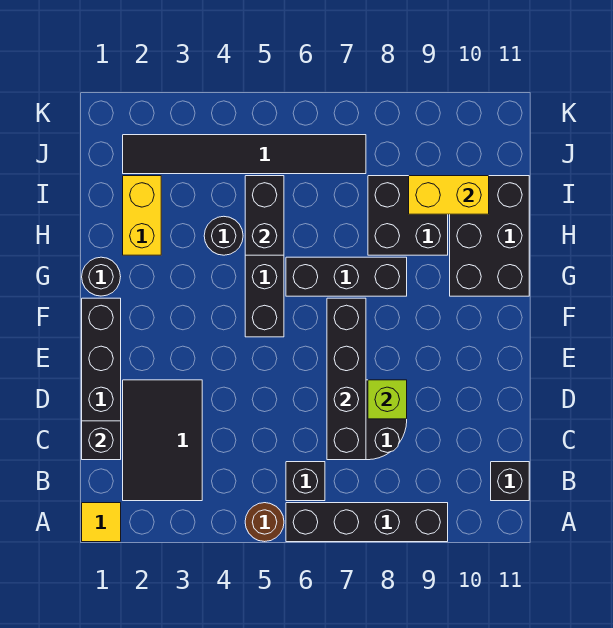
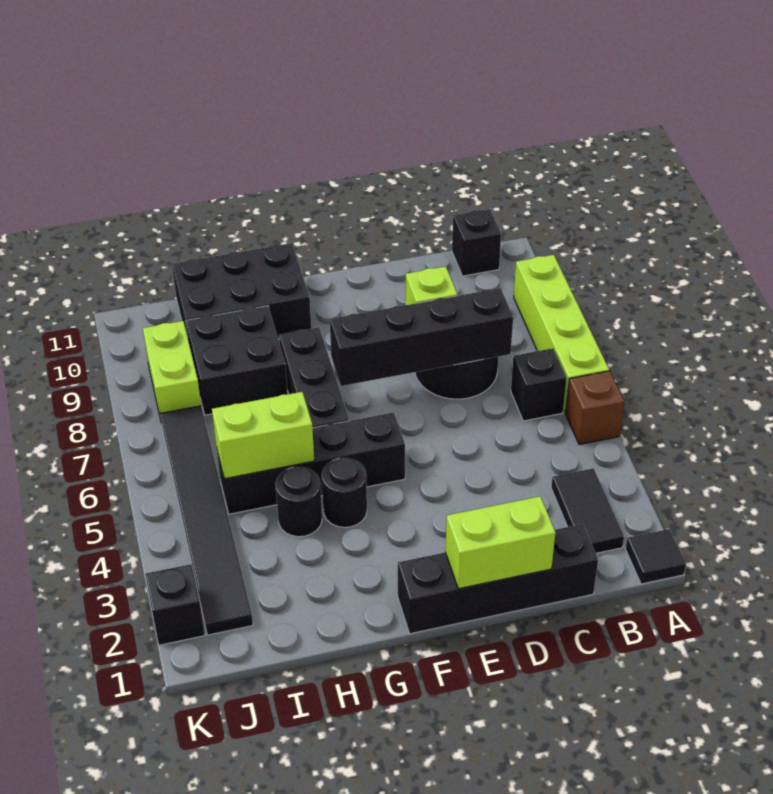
yellow tile A1 level 1 -> black tile A1 level 1
brown round brick A5 level 1 -> brown brick A5 level 1
black brick A6:A9 level 1 -> lime brick A6:A9 level 1
black tile B2:D3 level 1 -> black tile B2:B3 level 1
black brick C1 level 2 -> black brick K2 level 1
none -> lime brick D1:E1 level 2
black round brick G1 level 1 -> black round brick G4 level 1
yellow brick H2:I2 level 1 -> none
black brick H5:I5 level 2 -> lime brick H5:I5 level 2
yellow brick I9:I10 level 2 -> none
none -> lime brick J8:J9 level 1

